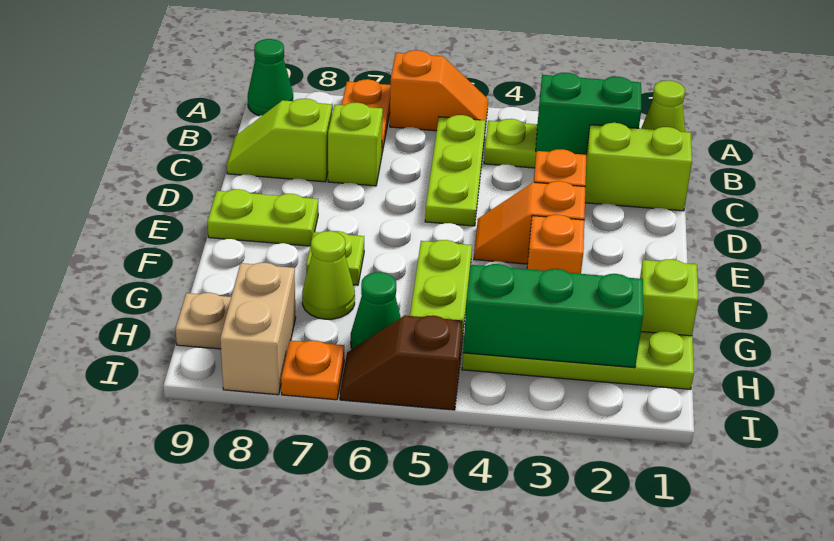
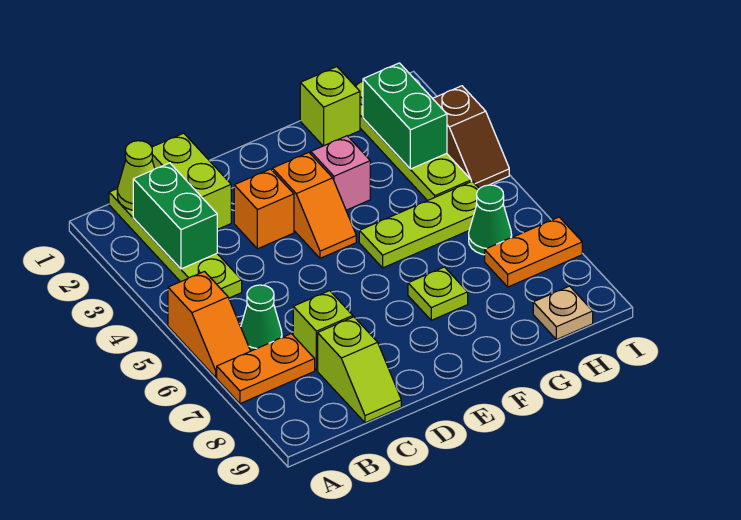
orange slope A5:A6 level 1 top 6 -> orange slope A5:A6 level 1 top 5
green cone A9 level 1 -> green cone B6 level 1
lime plate B5:D5 level 1 -> none
lime plate E8:E9 level 1 -> none
orange brick F3 level 1 -> pink brick F3 level 1
lime cone G7 level 1 -> none
green brick H2:H4 level 2 -> green brick H2:H3 level 2
tan brick H8:I8 level 1 -> none
brown slope I5:I6 level 1 top 5 -> brown slope I3:I4 level 1 top 3
orange plate I7 level 1 -> orange plate H7:I7 level 1

